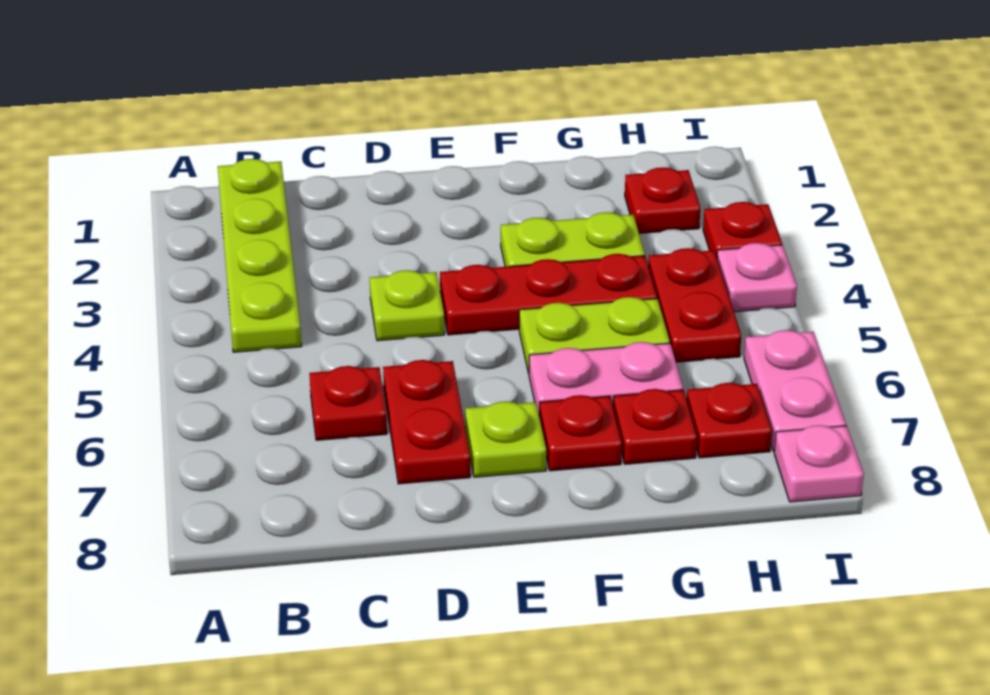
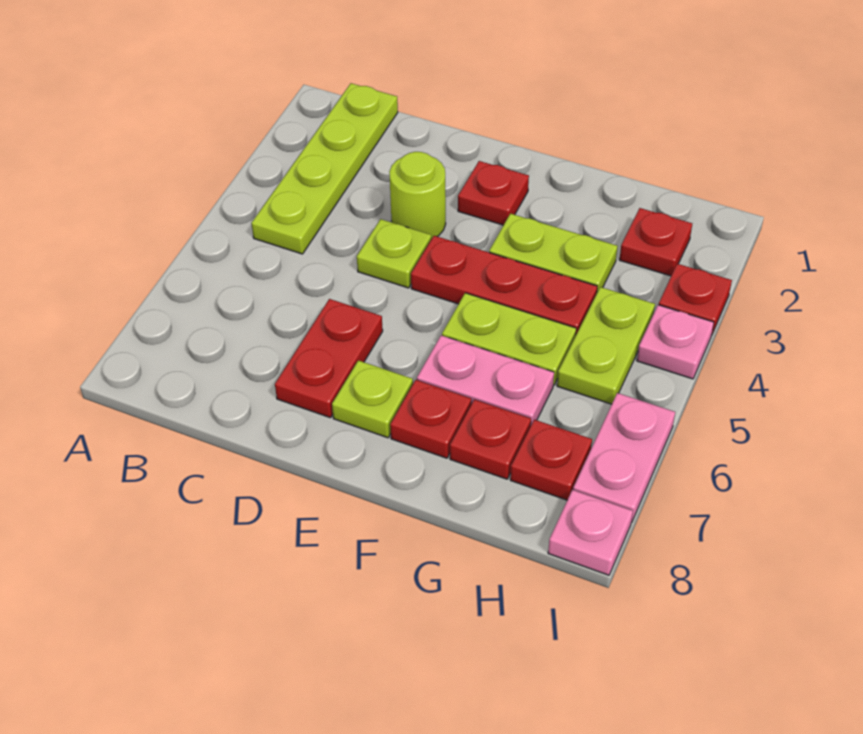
red plate C6 level 1 -> red plate E2 level 1
none -> lime round brick D3 level 1
red plate H4:H5 level 1 -> lime plate H4:H5 level 1

